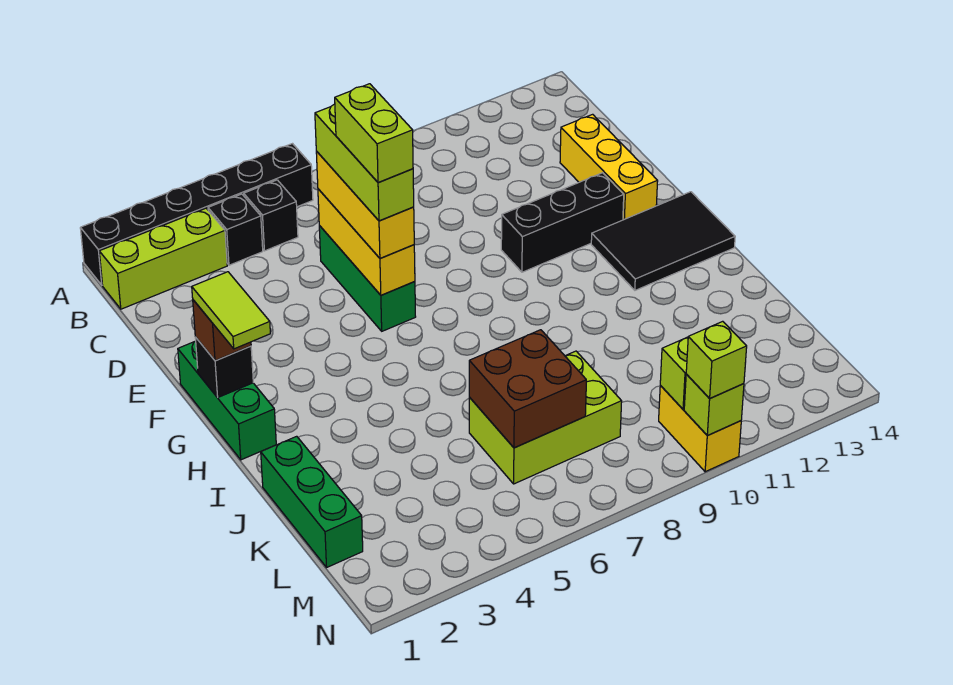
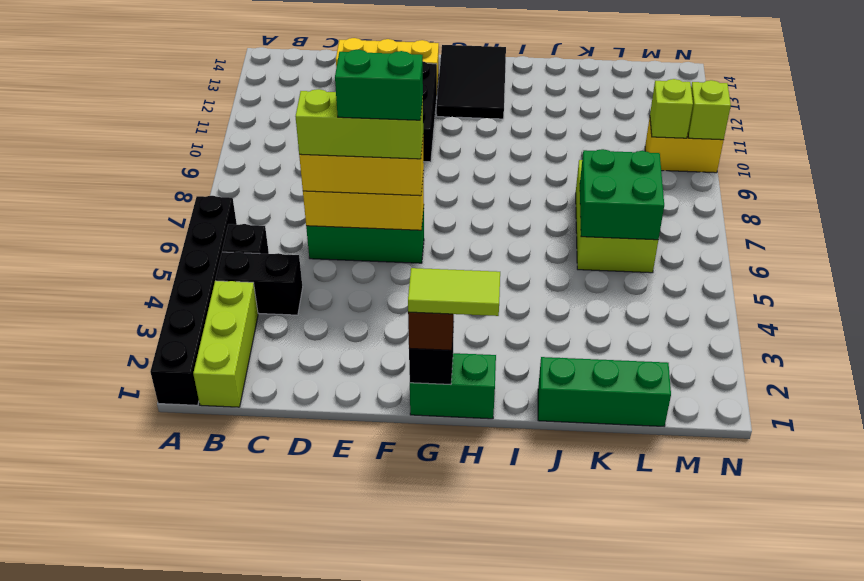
black brick B4 level 1 -> black brick B4:C4 level 1
lime brick E6:F6 level 5 -> green brick E6:F6 level 5
green brick F1:H1 level 1 -> green brick G1:H1 level 1
brown brick K6:L7 level 2 -> green brick K6:L7 level 2
lime brick N10 level 3 -> none

